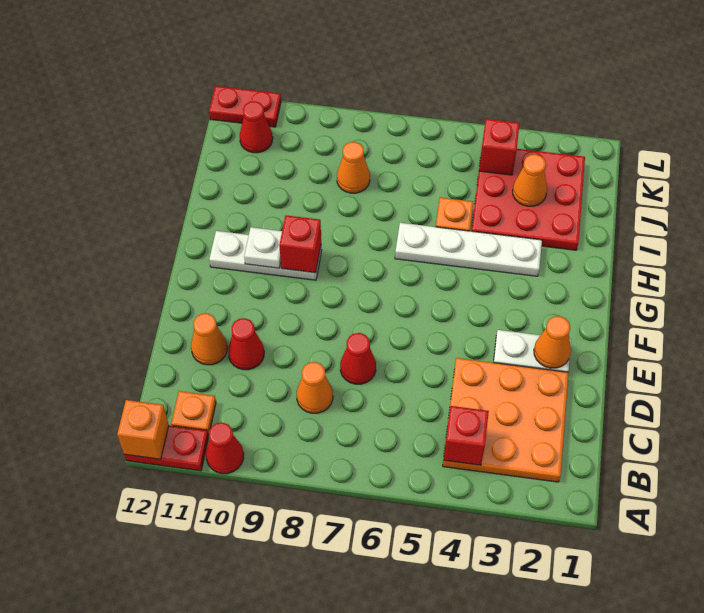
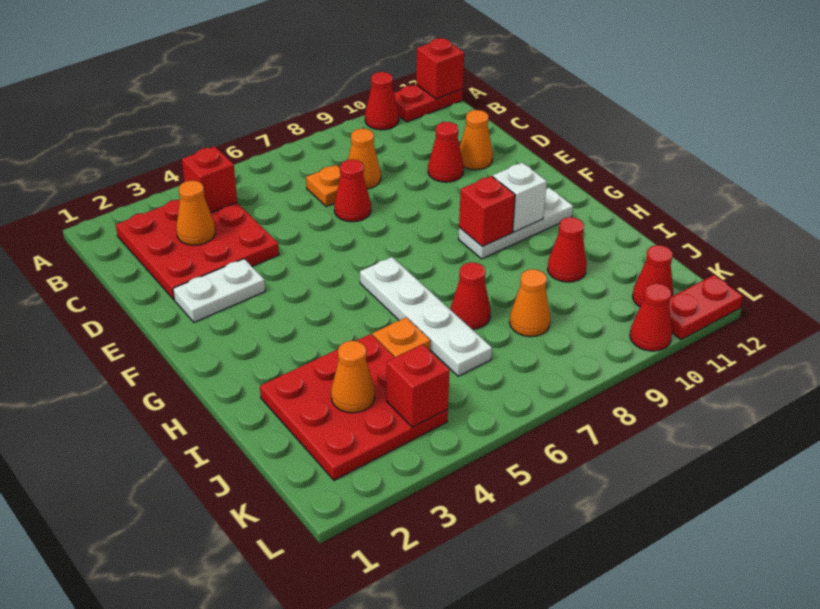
orange brick A12 level 2 -> red brick A12 level 2
orange plate B2:D4 level 1 -> red plate B2:D4 level 1
orange plate B11 level 1 -> orange plate C7 level 1
orange cone E2 level 2 -> orange cone C3 level 2
white plate G10 level 2 -> white brick G10 level 2
white plate H3:H6 level 1 -> white plate G6:J6 level 1
none -> red cone I7 level 1
none -> red cone I10 level 1
none -> red cone L10 level 1

